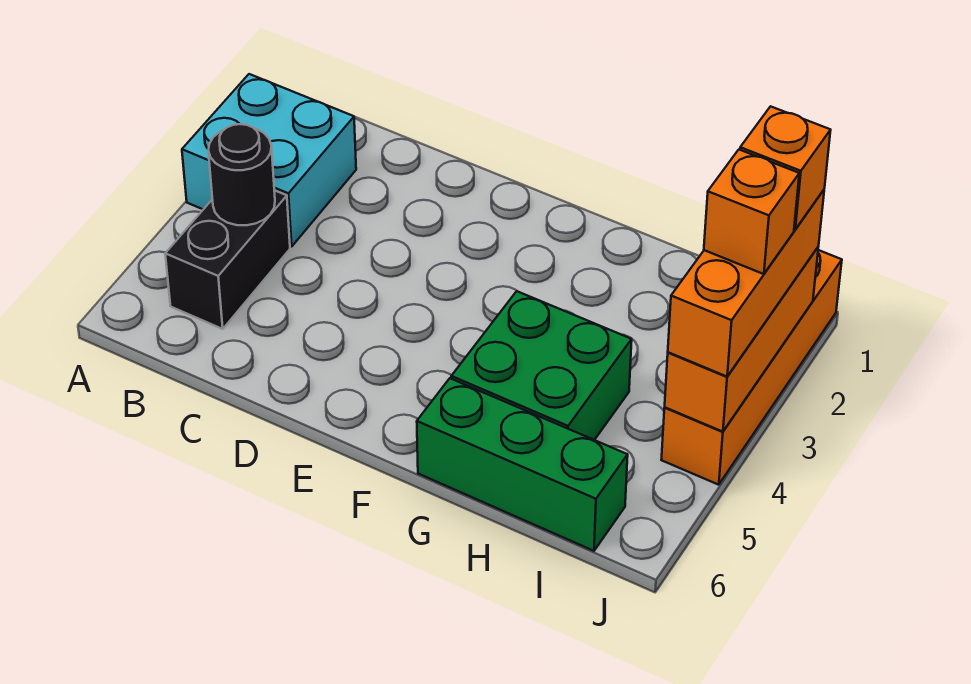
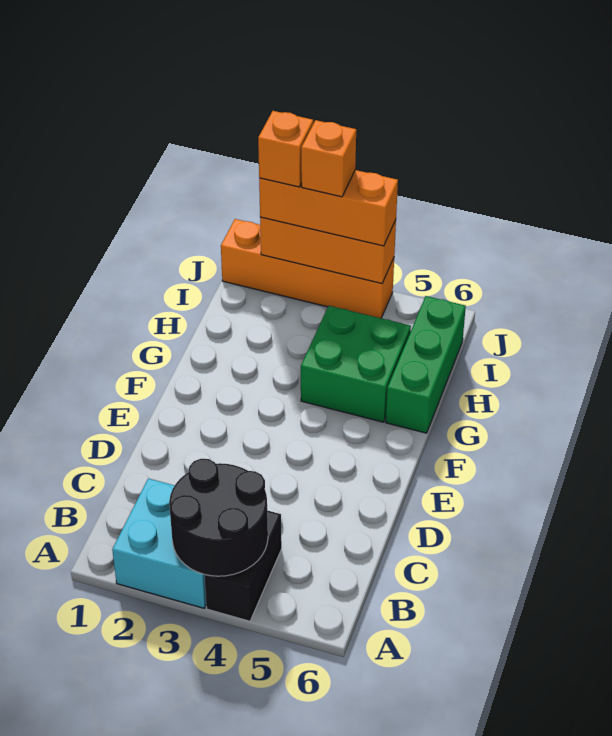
black brick B4:B5 level 1 -> black brick A4:B4 level 1
black round brick B4 level 2 -> black round brick A3:B4 level 2

